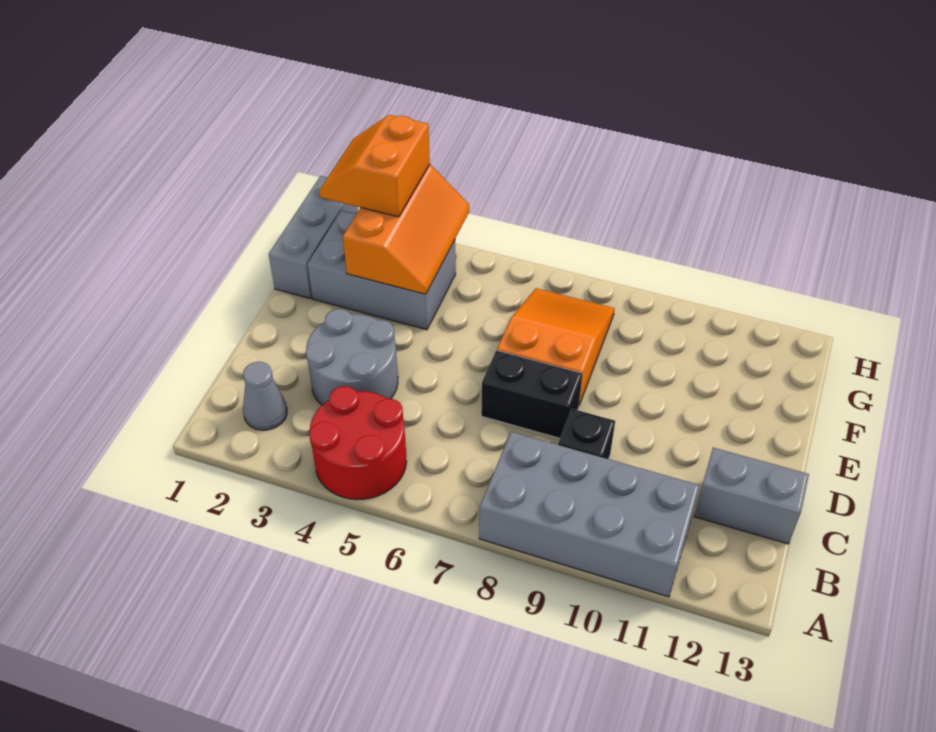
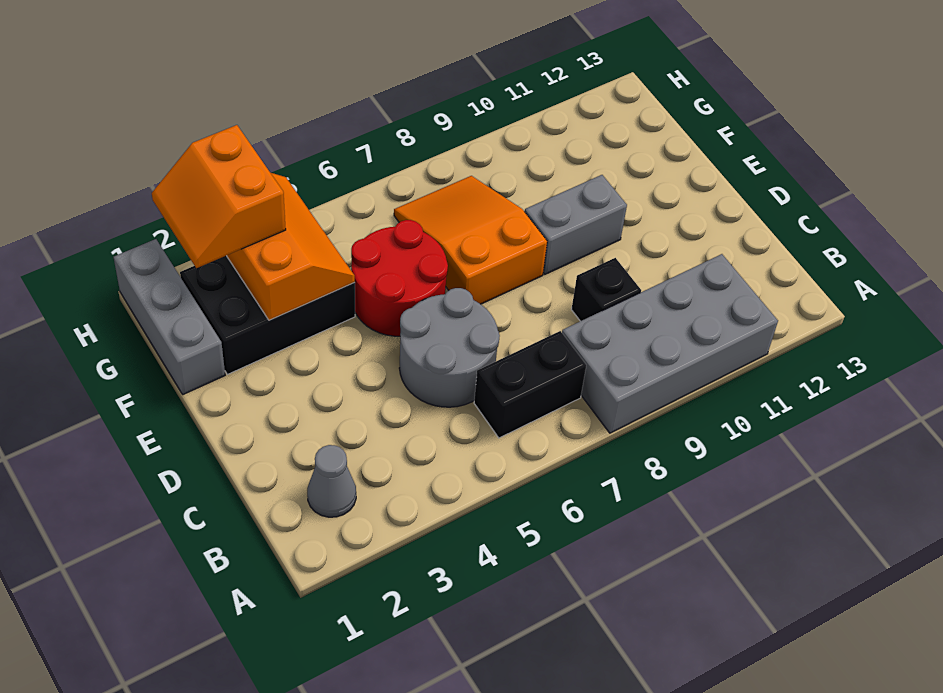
red round brick A4:B5 level 1 -> red round brick E5:F6 level 1
grey round brick C3:D4 level 1 -> grey round brick C5:D6 level 1
grey brick C12:C13 level 1 -> grey brick E9:E10 level 1
black brick D7:D8 level 1 -> black brick B6:B7 level 1
grey brick F2:G4 level 1 -> black brick F2:G4 level 1

